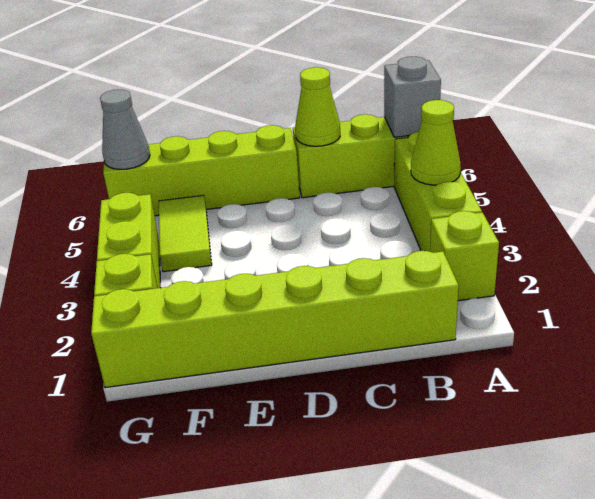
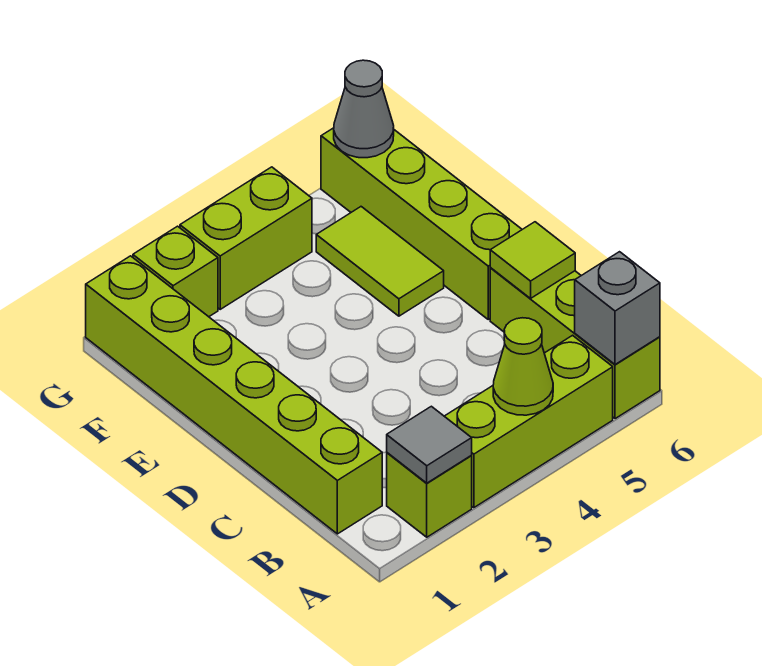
none -> grey tile A2 level 2
lime cone C6 level 2 -> lime tile C6 level 2
lime tile F4:F5 level 1 -> lime tile E5:F5 level 1

